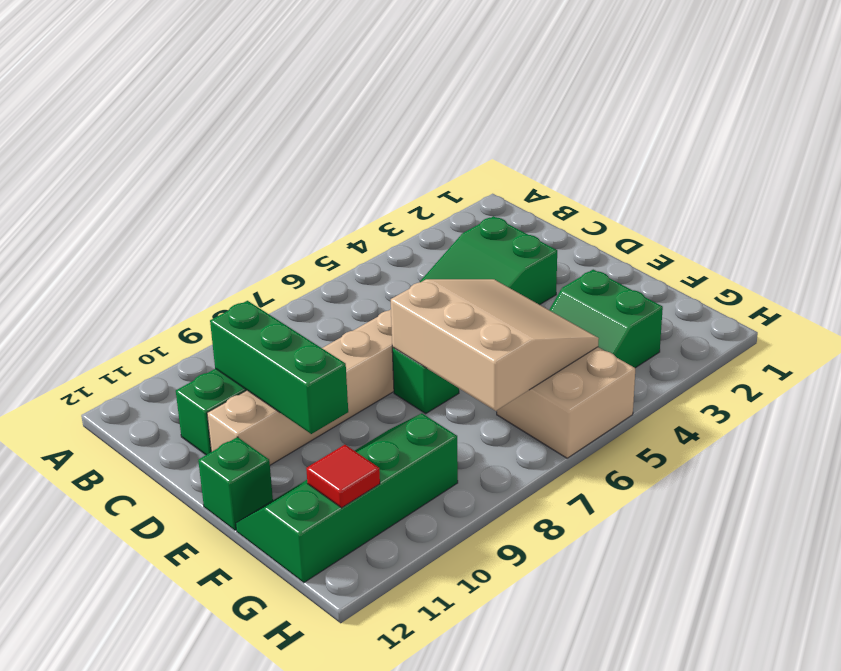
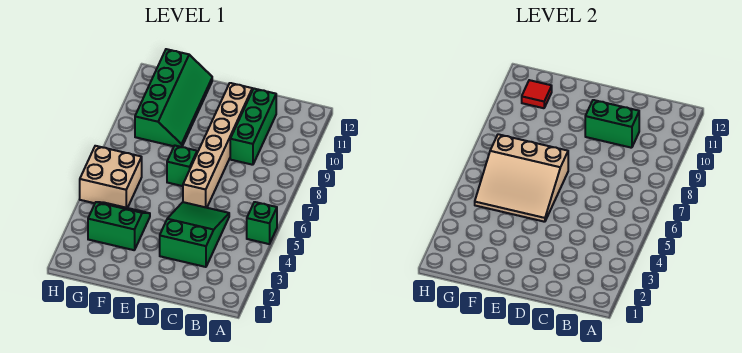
green brick C10:E10 level 2 -> green brick C10:D10 level 2
green brick E12 level 1 -> green brick A5 level 1

